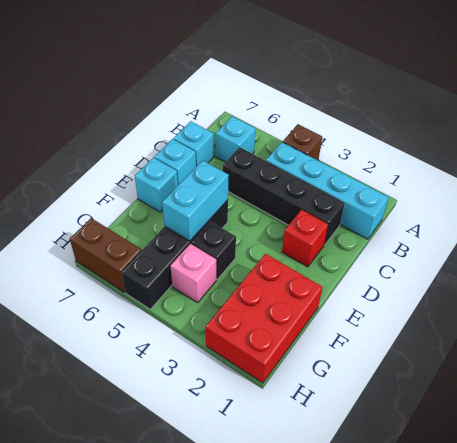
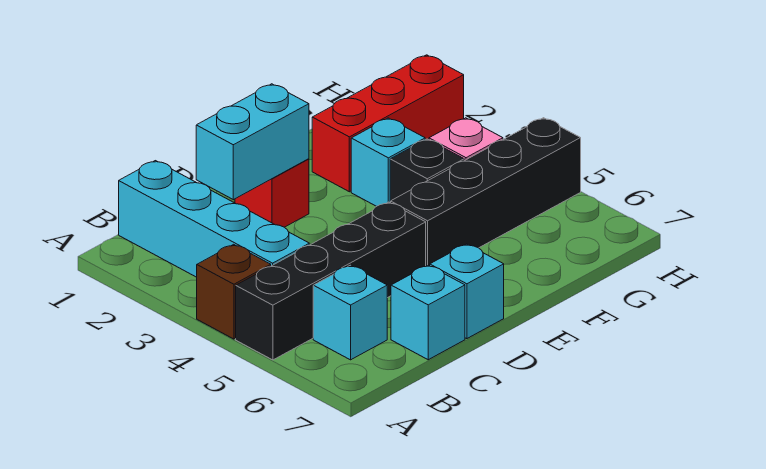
black brick C2:C5 level 1 -> black brick A5:D5 level 1
cyan brick E5:F5 level 2 -> cyan brick C2:D2 level 2
cyan brick E7 level 1 -> cyan brick F3 level 1
red brick F1:H2 level 1 -> red brick F2:H2 level 1
brown brick H6:H7 level 1 -> none

